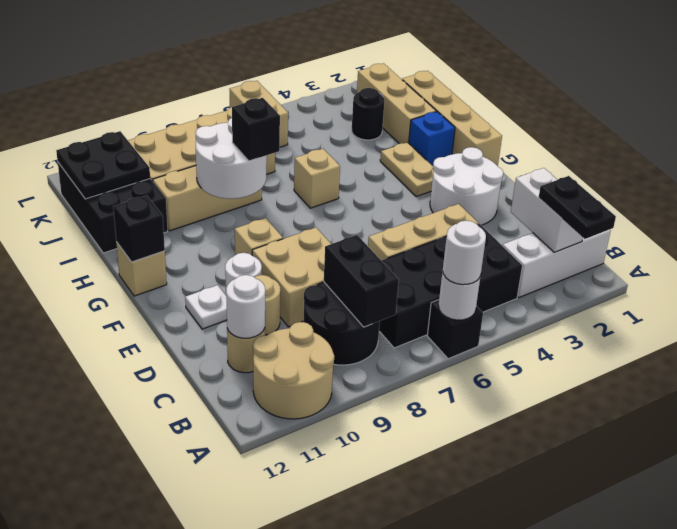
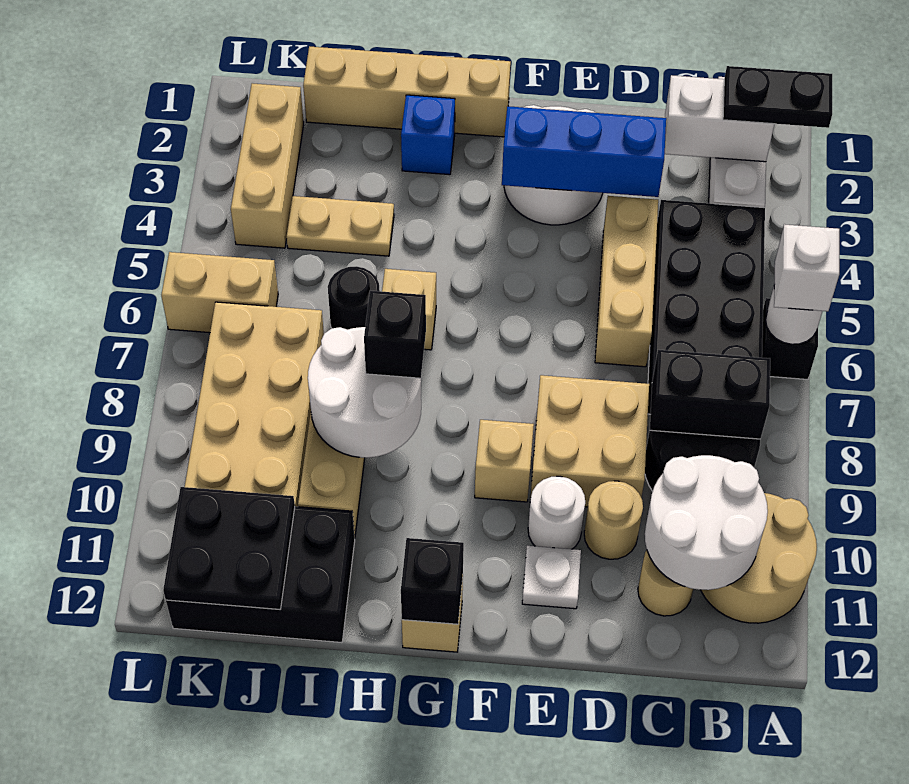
white round brick A6 level 3 -> white brick A6 level 3
white round brick C11 level 2 -> white round brick B10:C11 level 2
none -> blue brick D3:F3 level 2
tan plate G3:H3 level 1 -> tan plate I4:J4 level 1
tan brick I2:K2 level 1 -> tan brick K2:K4 level 1
black round brick J3 level 1 -> black round brick I6 level 1

